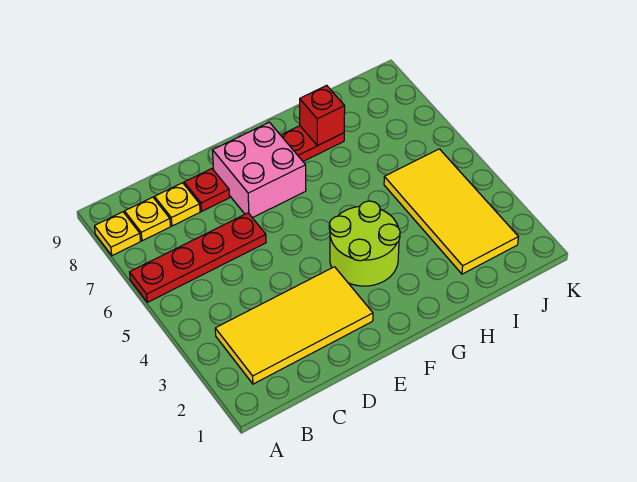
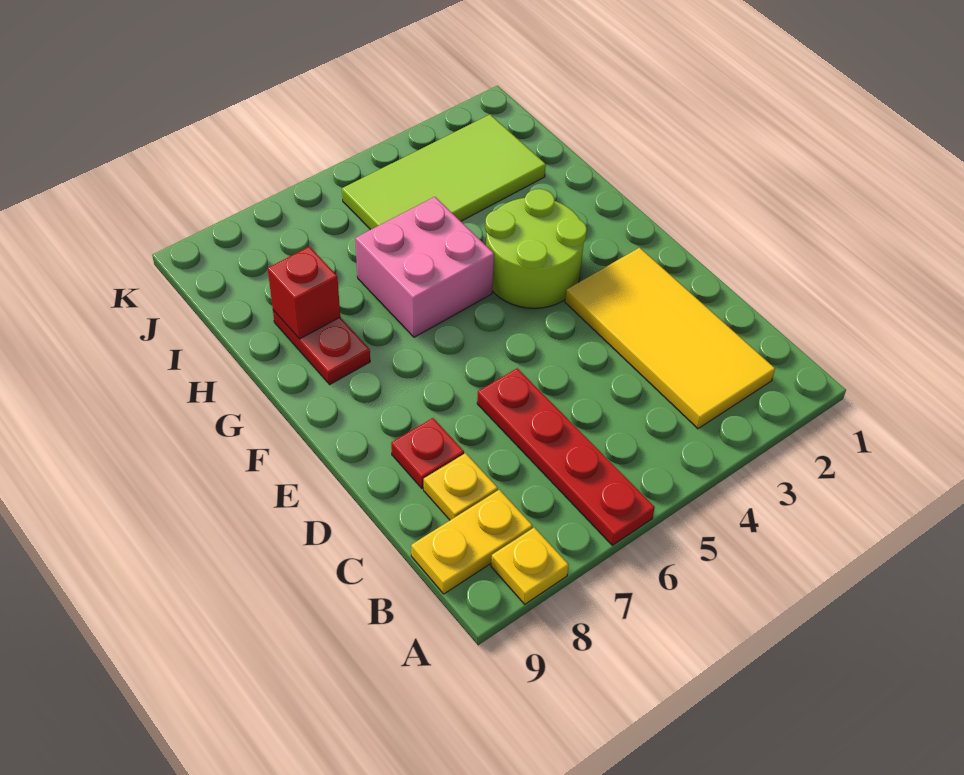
yellow plate B8 level 1 -> yellow plate B8:B9 level 1
pink brick E7:F8 level 1 -> pink brick G5:H6 level 1
yellow tile I2:J5 level 1 -> lime tile I2:J5 level 1

